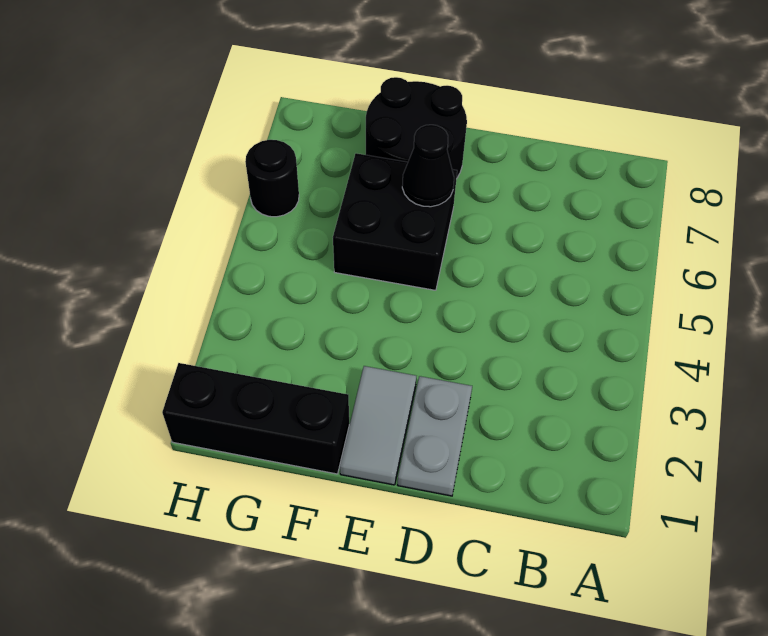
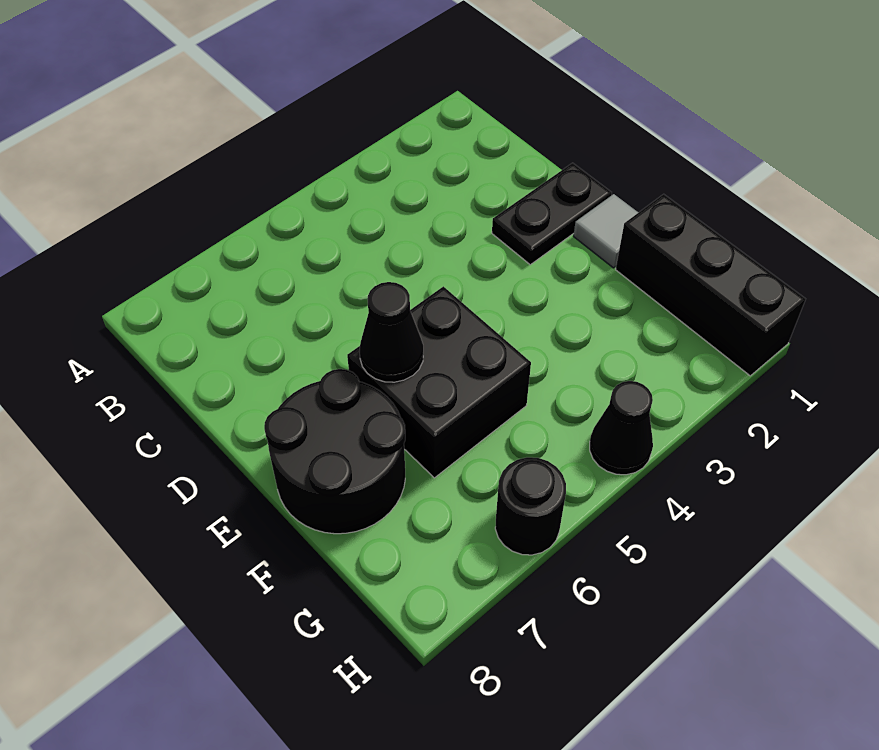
grey plate D1:D2 level 1 -> black plate D1:D2 level 1
grey tile E1:E2 level 1 -> grey tile E1 level 1
none -> black cone H4 level 1

